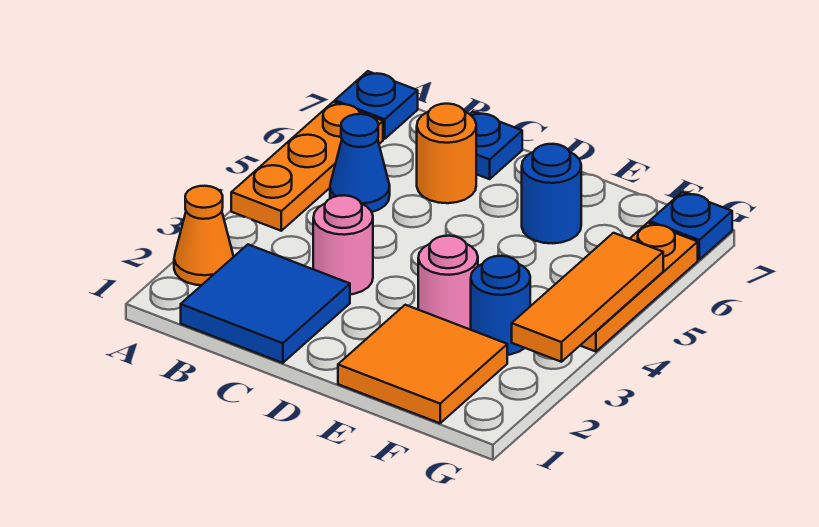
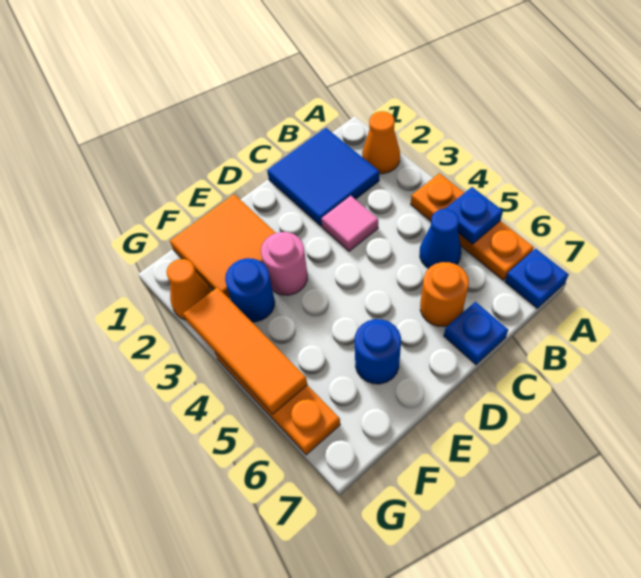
pink round brick C3 level 1 -> pink tile C3 level 1
none -> orange cone G2 level 1
blue plate G7 level 1 -> blue plate A5 level 2

